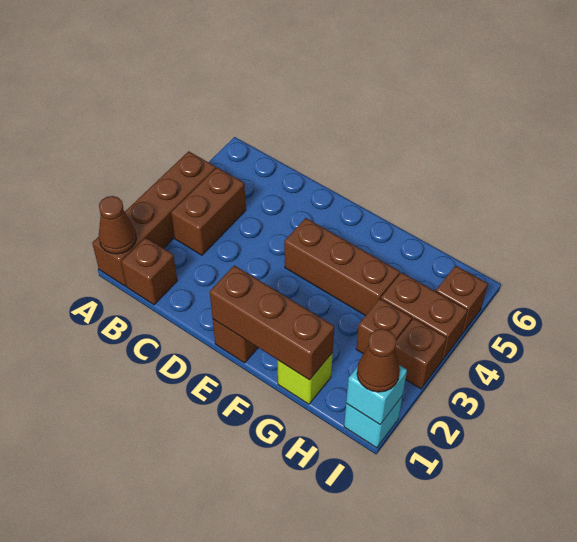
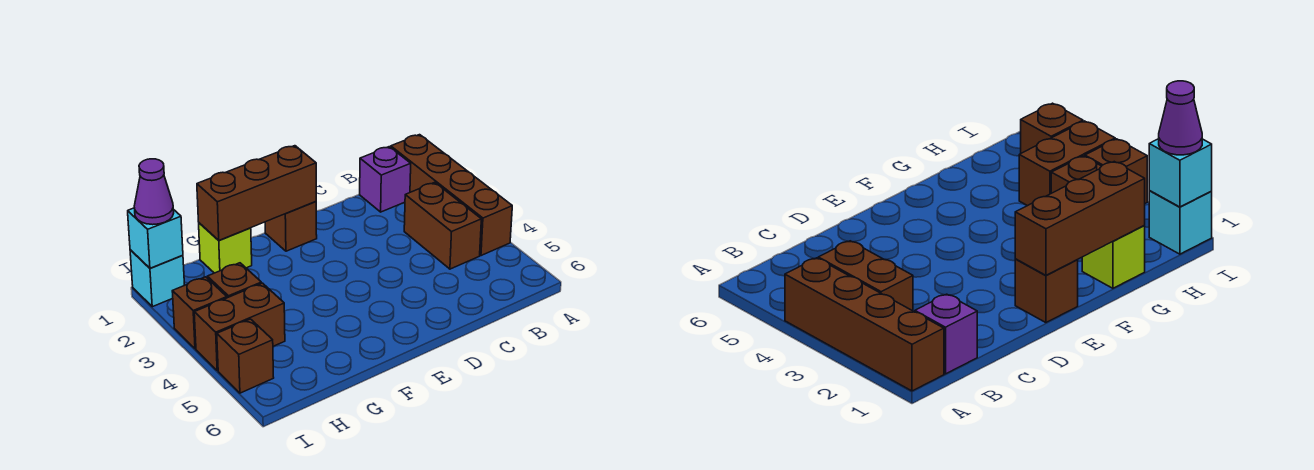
brown cone A1 level 2 -> none
brown brick B1 level 1 -> purple brick B1 level 1
brown brick E4:G4 level 1 -> none
brown cone I1 level 3 -> purple cone I1 level 3

